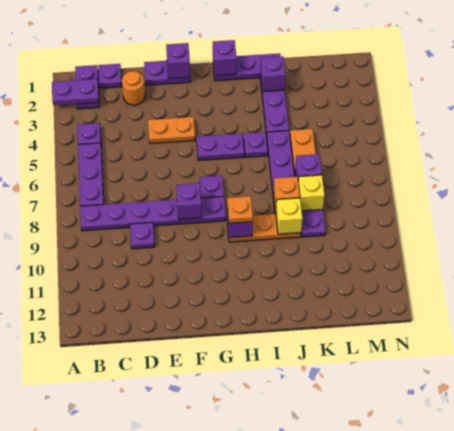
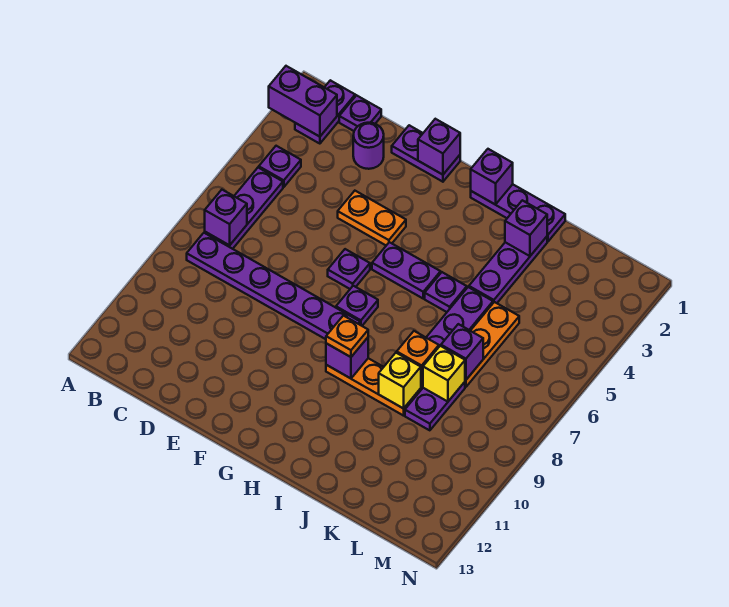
purple plate A2:B2 level 2 -> purple brick A2:B2 level 2
orange round brick D2 level 1 -> purple round brick D2 level 1
purple plate D9 level 1 -> purple plate F6 level 1
purple brick F8 level 2 -> purple brick B7 level 2

